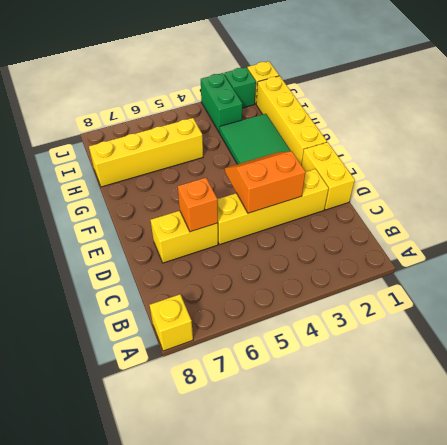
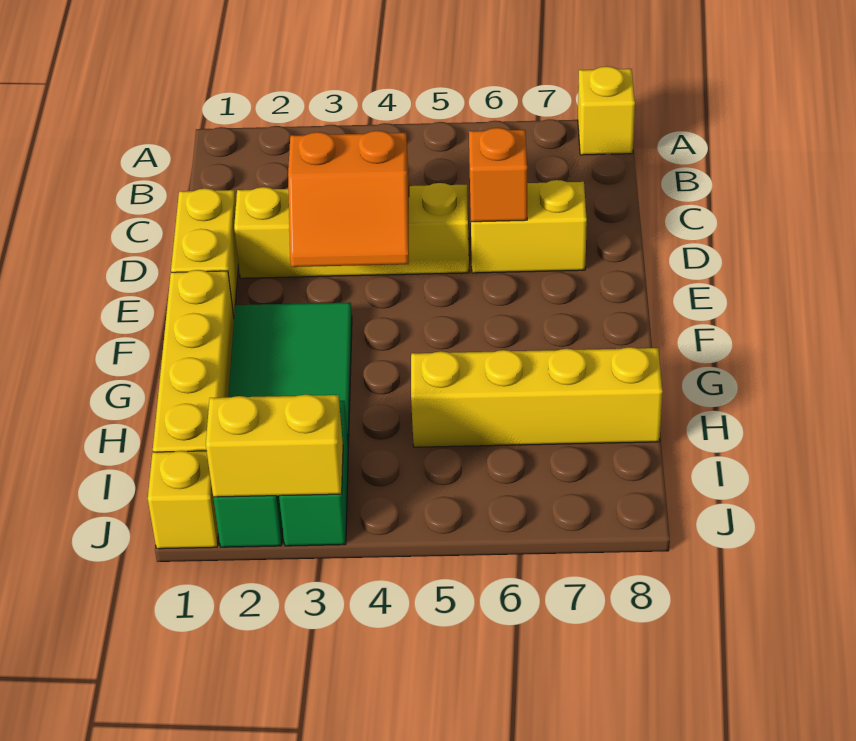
none -> yellow brick J2:J3 level 2

